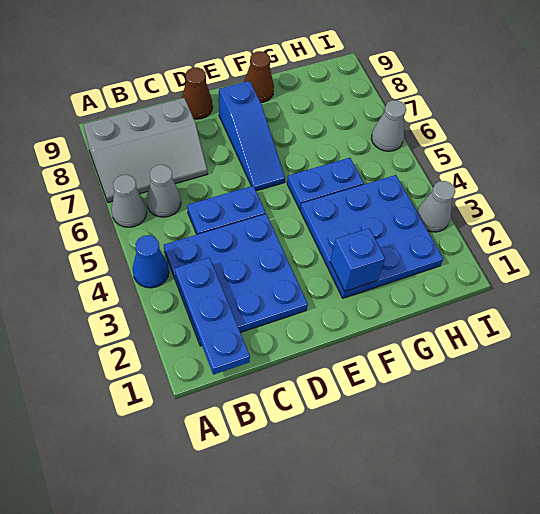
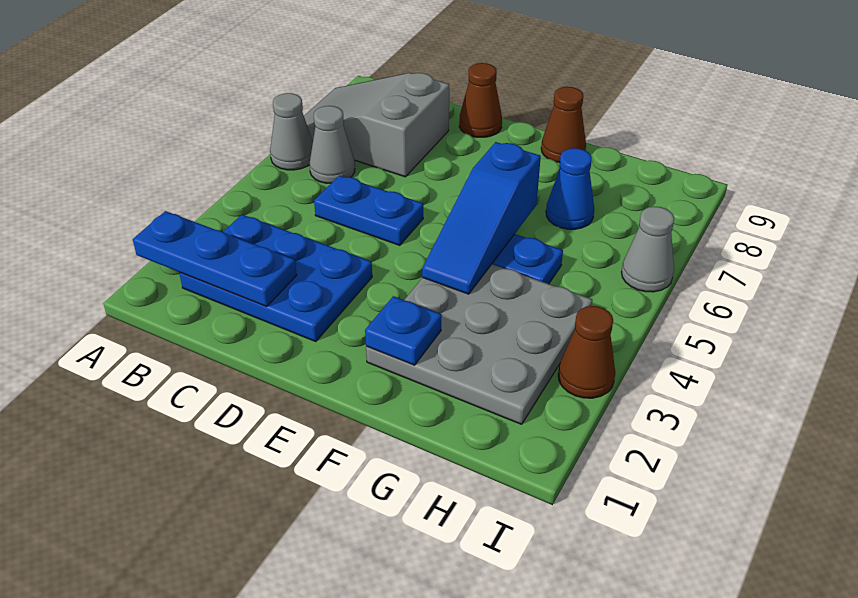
blue cone A4 level 1 -> blue cone G7 level 1
grey slope A7:C8 level 1 top 8 -> grey slope A7:C8 level 1 top C
blue plate B1:B3 level 2 -> blue plate A2:C2 level 2
blue plate B2:D4 level 1 -> blue plate B2:D3 level 1
blue slope E6:E8 level 1 top 8 -> blue slope F4:F6 level 2 top 6
blue plate F2:H4 level 1 -> grey plate F2:H4 level 1
blue brick F2 level 2 -> blue plate F2 level 2
grey cone I3 level 1 -> brown cone I3 level 1

